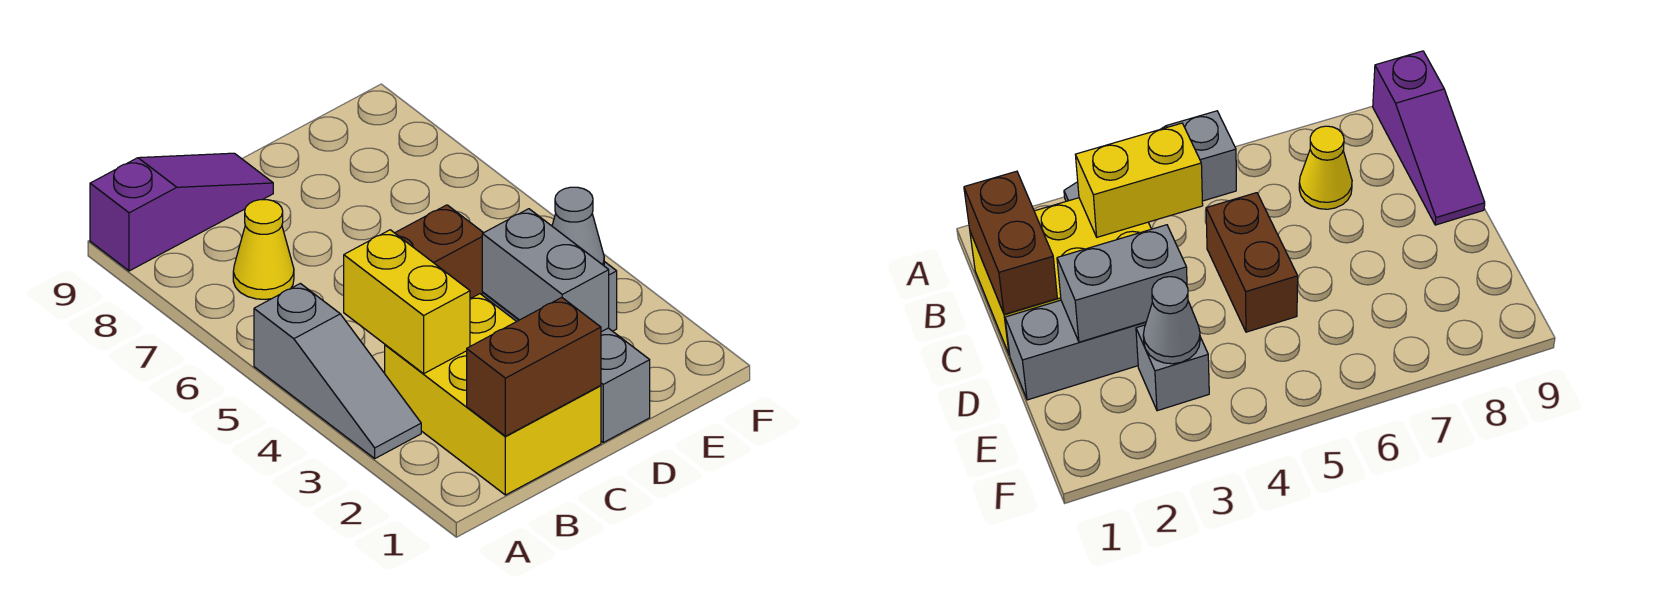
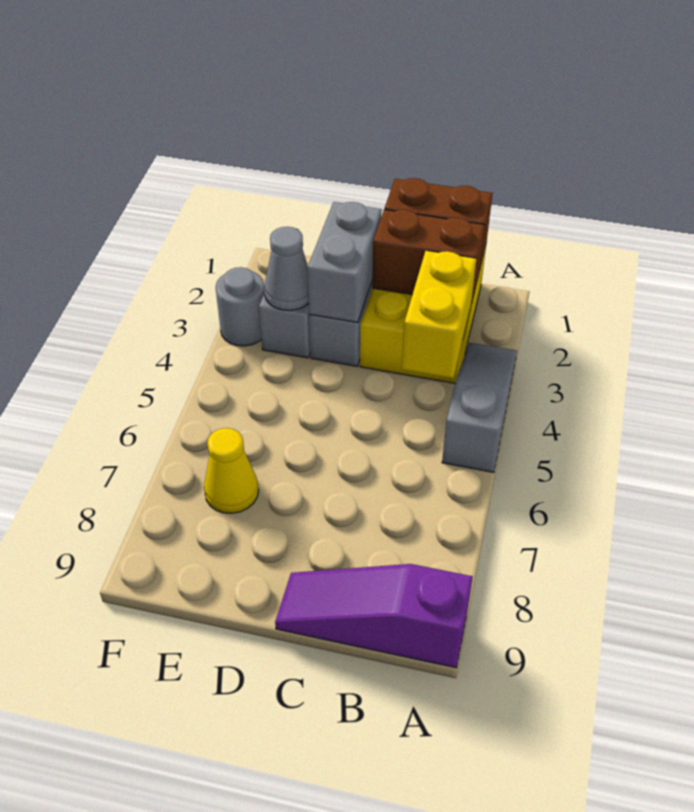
yellow cone B7 level 1 -> yellow cone E7 level 1
brown brick C5:D5 level 1 -> brown brick B2:C2 level 2
none -> grey round brick F3 level 1

